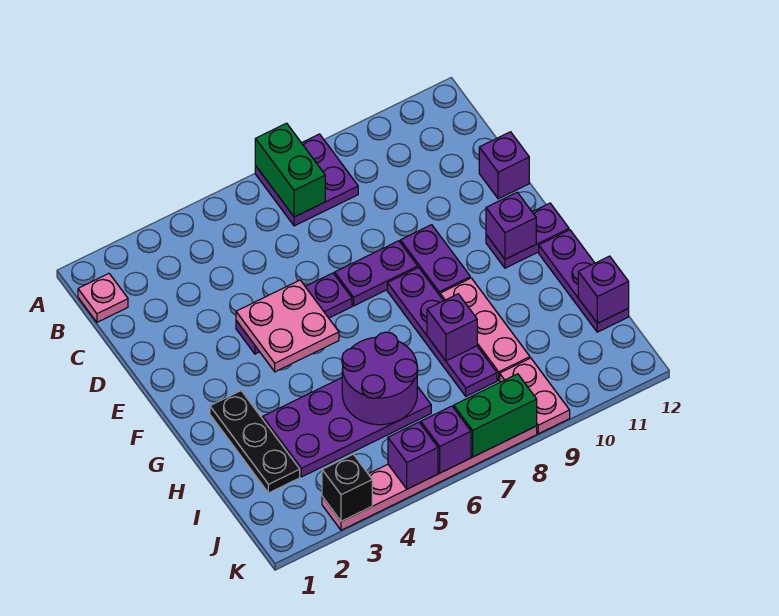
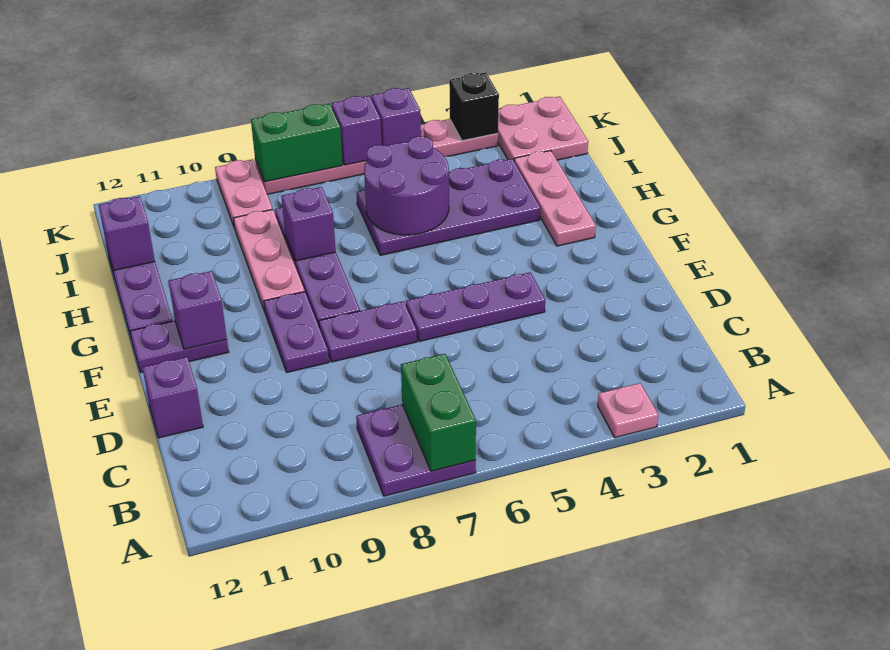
pink plate B1 level 1 -> pink plate A3 level 1
pink plate E4:F5 level 2 -> pink plate J1:K2 level 1
black plate G2:I2 level 1 -> pink plate G2:I2 level 1

